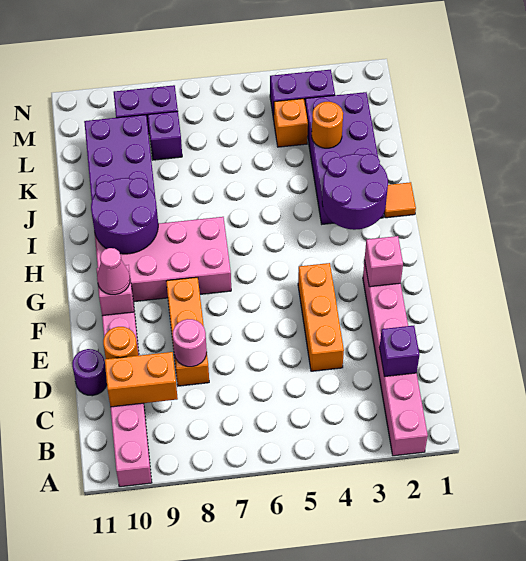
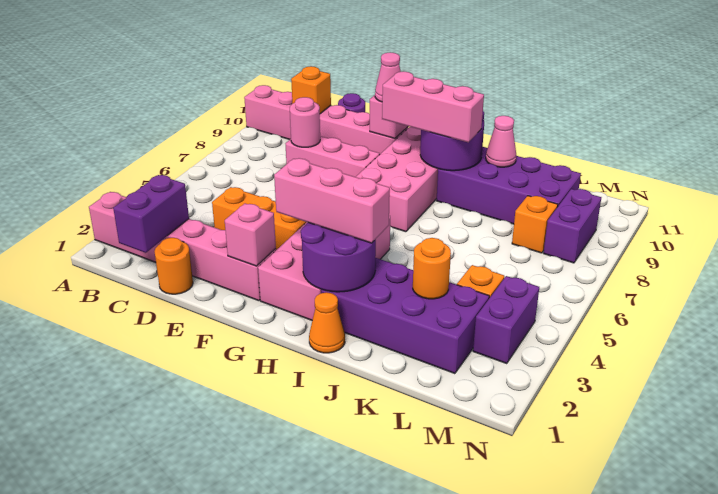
purple brick C2 level 2 -> purple brick C1:C2 level 2
orange brick C9:C10 level 2 -> orange brick C10 level 2
orange brick D8:F8 level 1 -> pink brick D8:F8 level 1
orange round brick D10 level 2 -> orange round brick D1 level 1
none -> pink brick G2:H5 level 1
none -> pink brick G3:I3 level 3
none -> pink brick G9:I9 level 3
orange tile I1 level 1 -> orange cone I1 level 1
none -> pink cone J10 level 2
purple brick L8 level 1 -> orange brick L8 level 1

